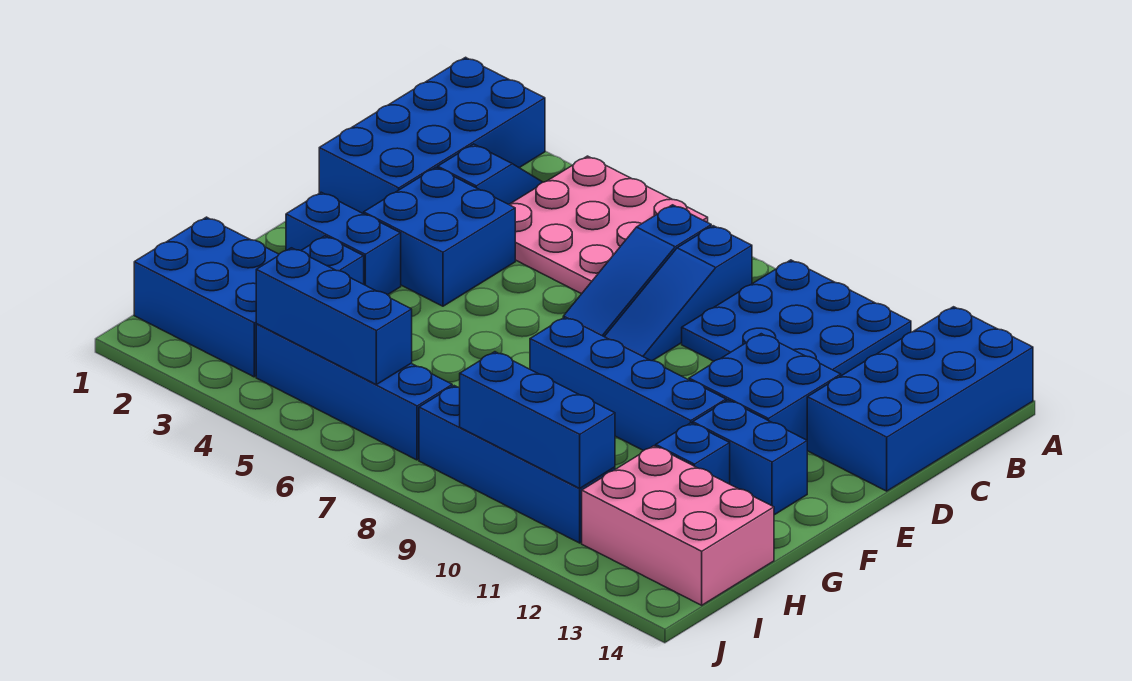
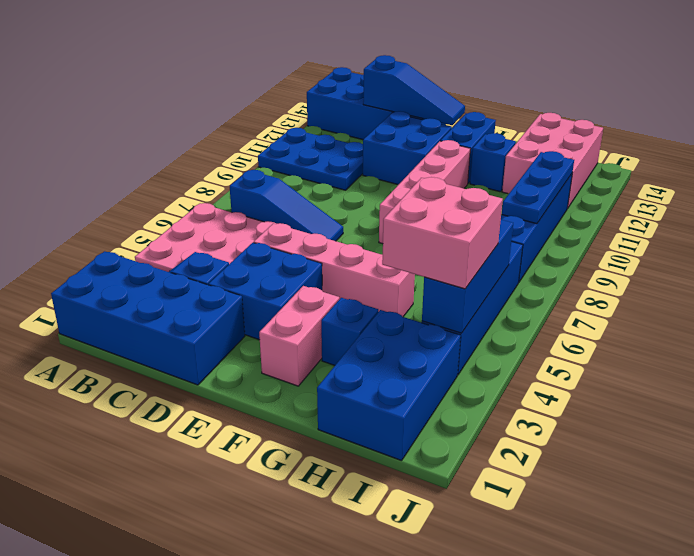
blue plate A9:C11 level 1 -> blue plate A10:C11 level 1
blue slope B8:D8 level 1 top B -> blue slope C13:E13 level 2 top C
none -> pink brick D5:G5 level 1
blue brick F2:F3 level 1 -> pink brick F2:F3 level 1
blue brick F8:F11 level 1 -> pink brick F8:F11 level 1
none -> pink brick H4:I5 level 3
blue brick I9:I11 level 2 -> blue plate I9:I11 level 2

